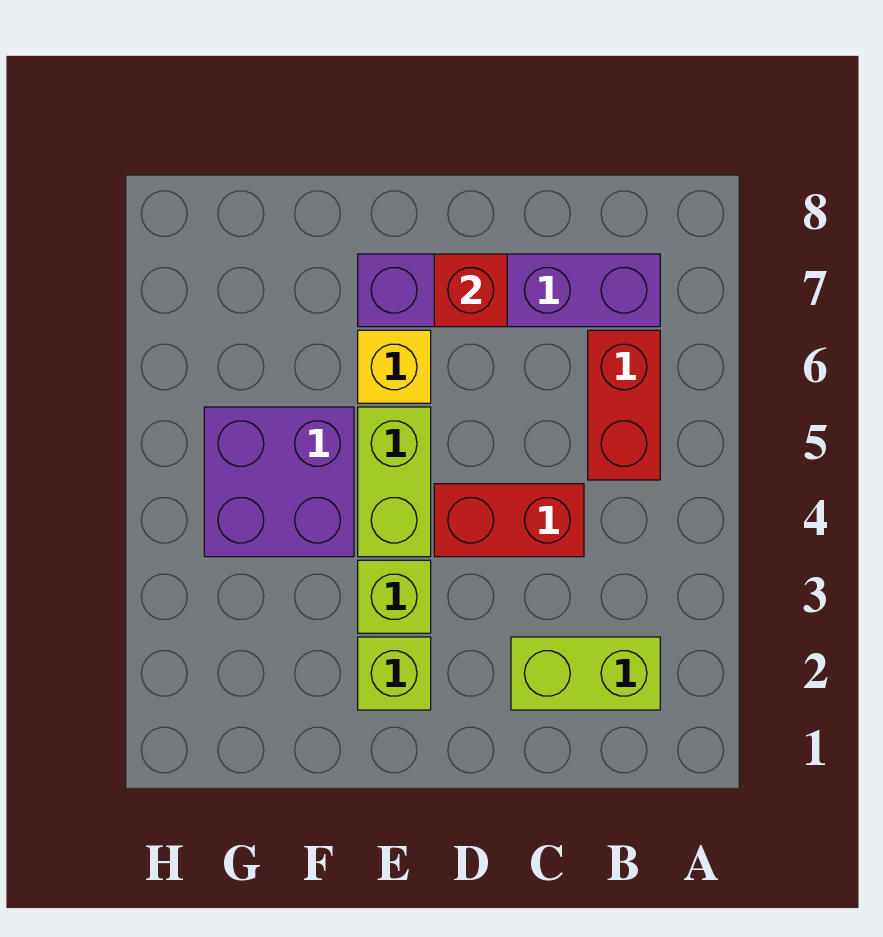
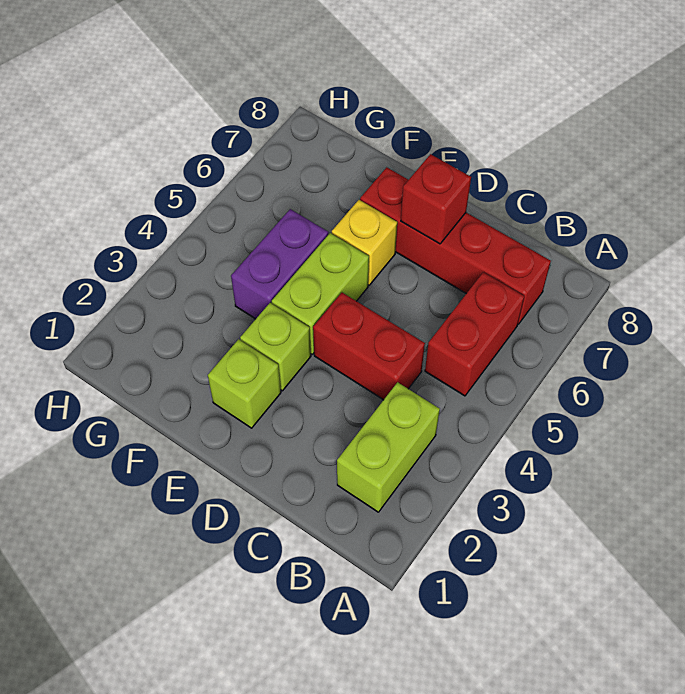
lime brick B2:C2 level 1 -> lime brick B2:B3 level 1
purple brick B7:E7 level 1 -> red brick B7:E7 level 1
purple brick F4:G5 level 1 -> purple brick F4:F5 level 1

